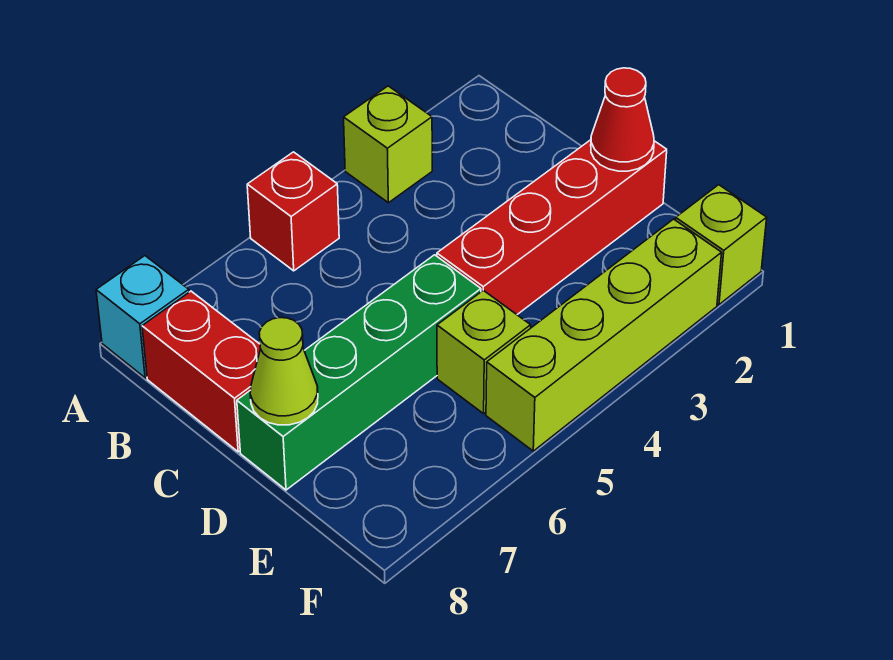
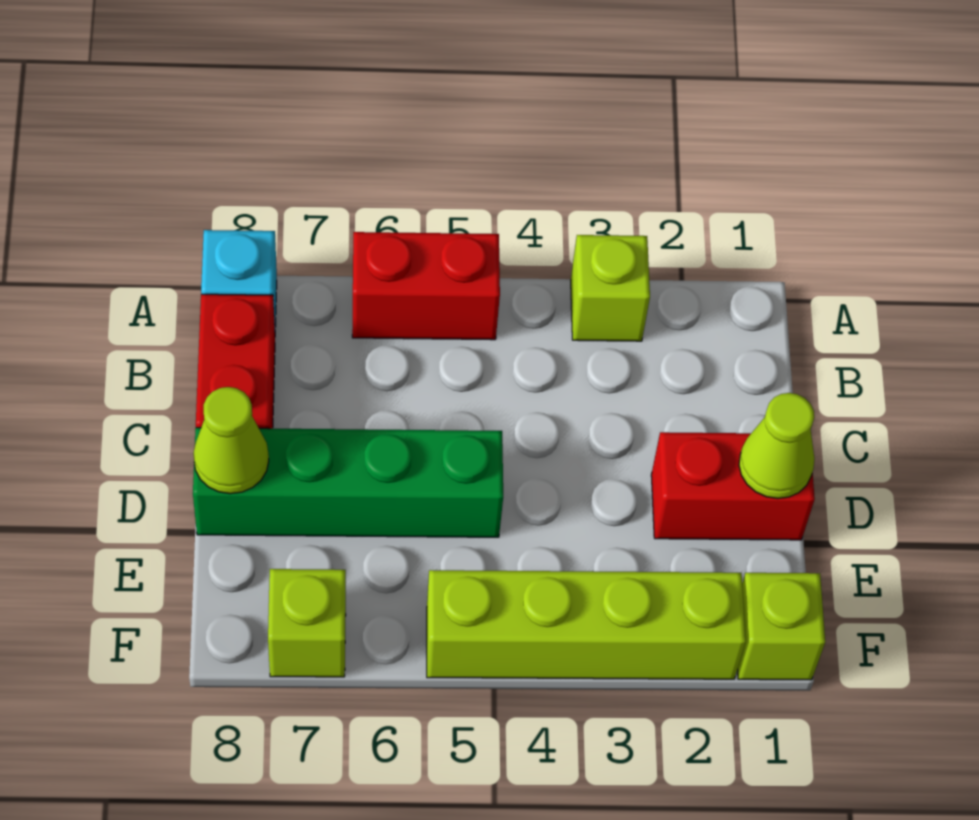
red brick A5 level 1 -> red brick A5:A6 level 1
red brick D1:D4 level 1 -> red brick D1:D2 level 1
red cone D1 level 2 -> lime cone D1 level 2
lime brick E5 level 1 -> lime brick F7 level 1

